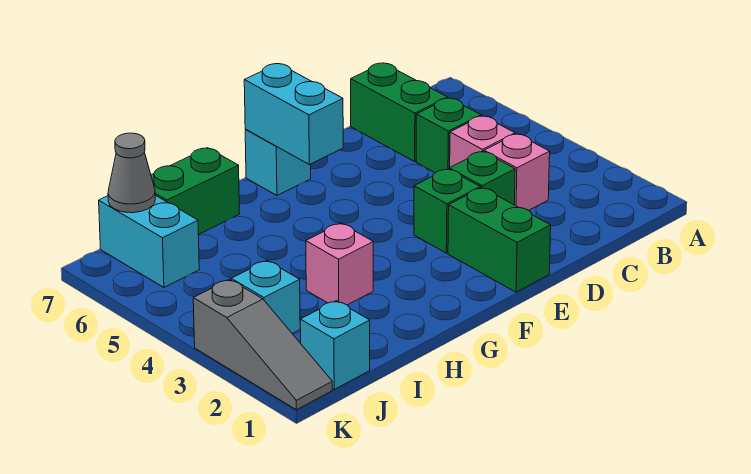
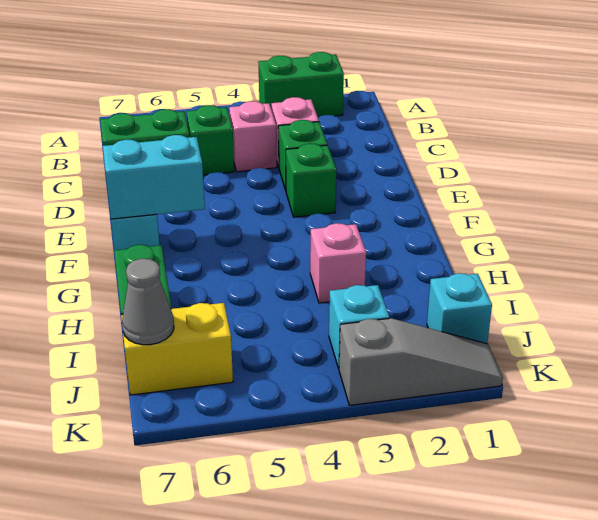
green brick E1:E2 level 1 -> green brick A2:A3 level 1
cyan brick J6:J7 level 1 -> yellow brick J6:J7 level 1

